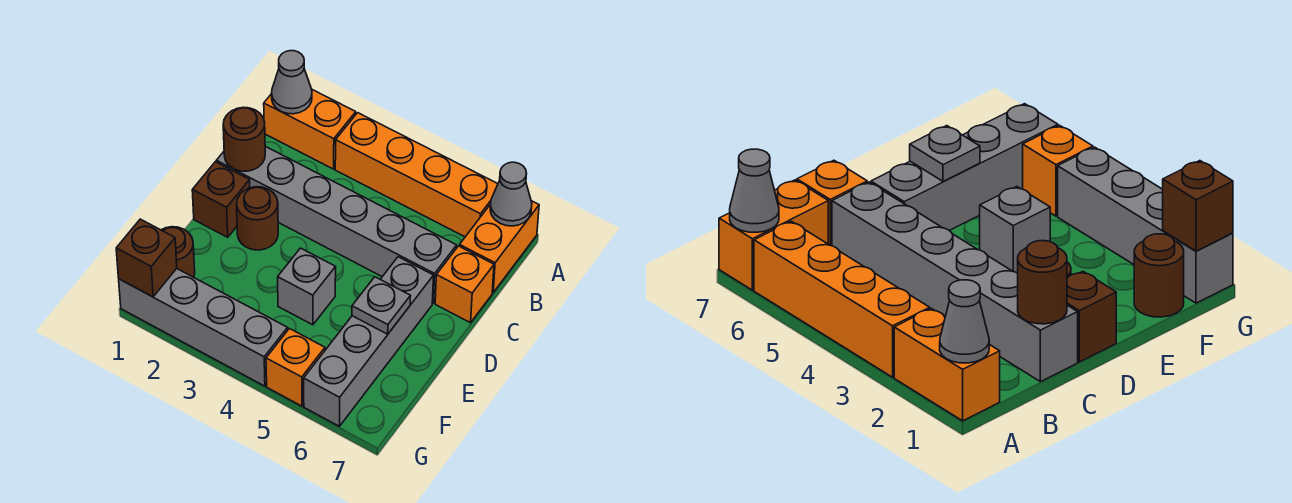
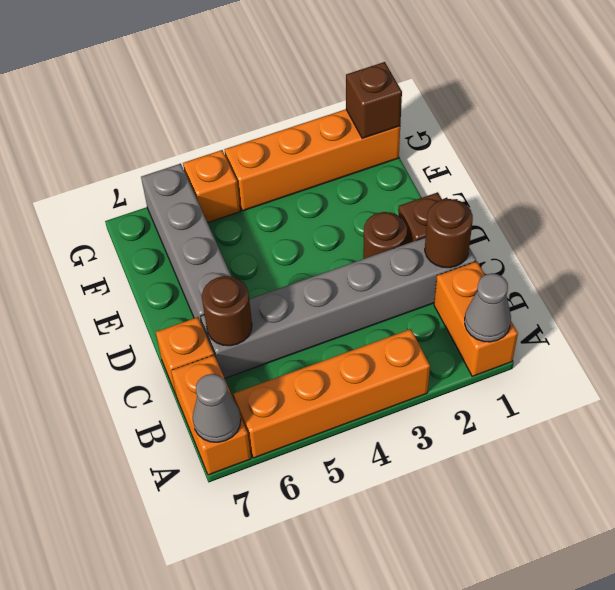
orange brick A1:A2 level 1 -> orange brick A1:B1 level 1
grey brick E4 level 1 -> none
grey plate E6 level 2 -> none
brown round brick F1 level 1 -> brown round brick C6 level 2
grey brick G1:G4 level 1 -> orange brick G1:G4 level 1

